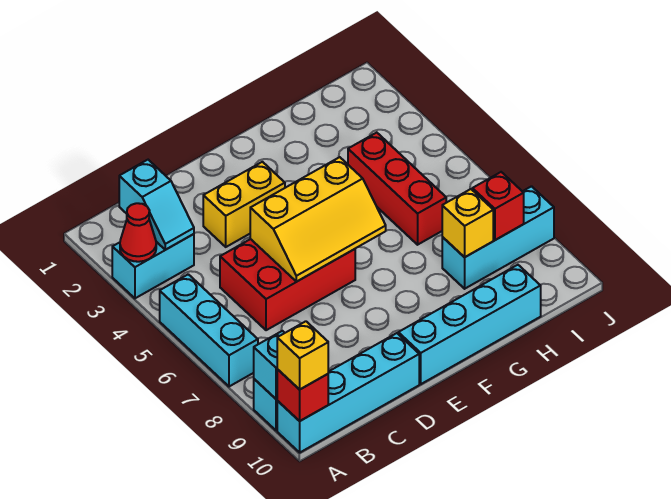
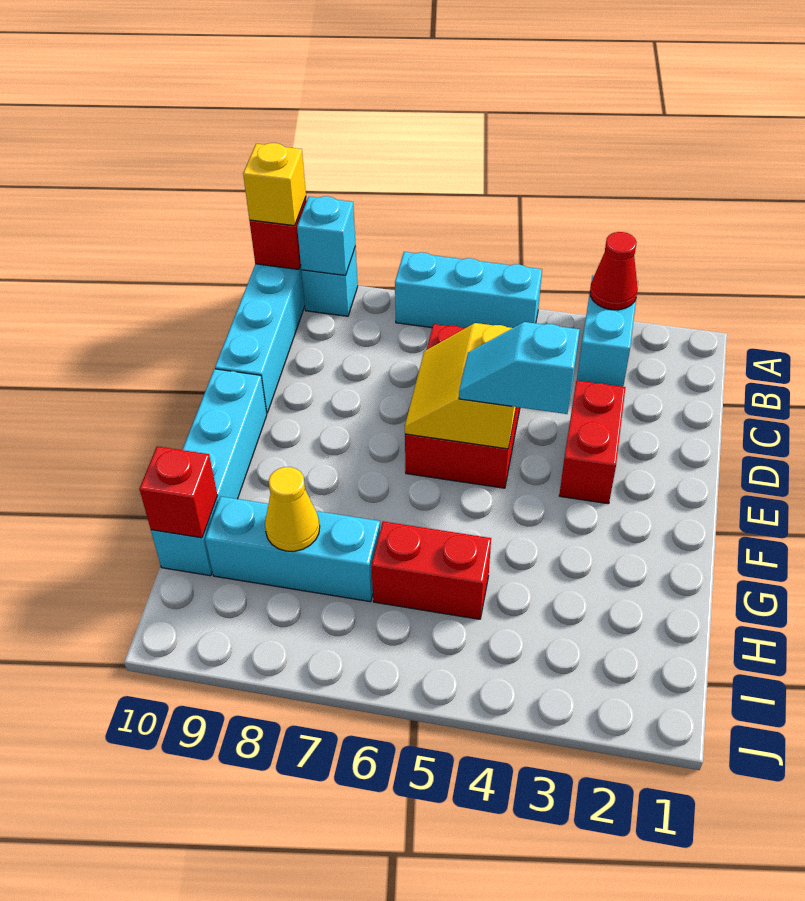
cyan slope B2:B3 level 2 top 2 -> cyan slope E4:E5 level 3 top 4
yellow brick D3:E3 level 1 -> red brick D3:E3 level 1
yellow slope D5:F6 level 2 top 5 -> yellow slope D5:E6 level 2 top 5
red brick H4:H6 level 1 -> red brick H5:H6 level 1
cyan brick H8:J8 level 1 -> cyan brick H7:H9 level 1
yellow brick H8 level 2 -> yellow cone H8 level 2
red brick I8 level 2 -> red brick H10 level 2

